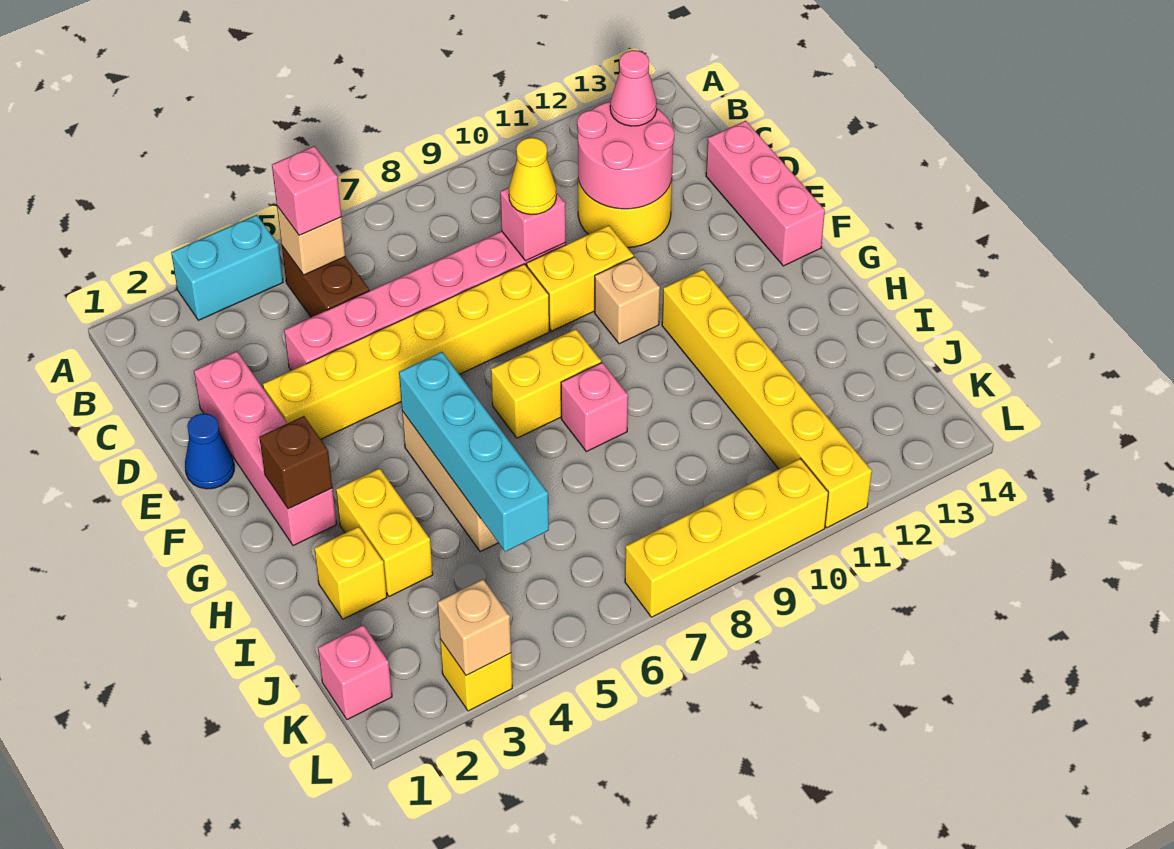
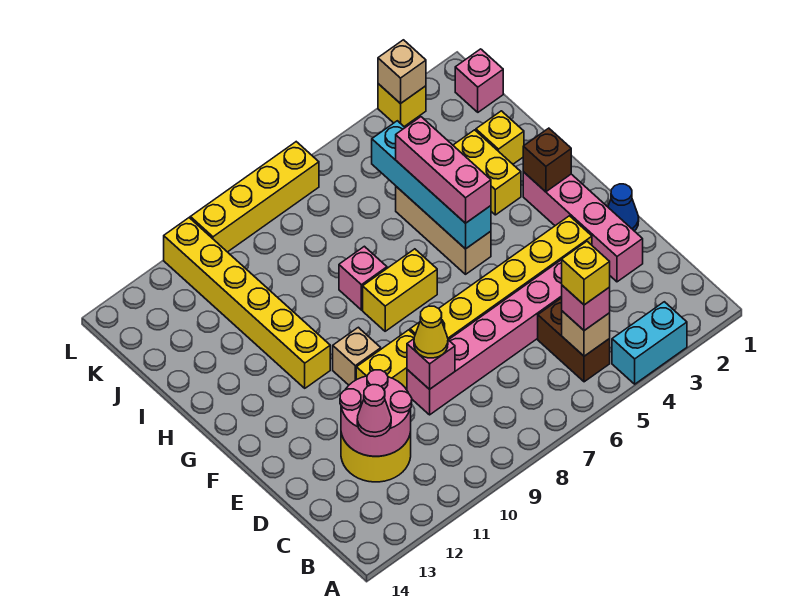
none -> yellow brick B5 level 4
pink brick D14:F14 level 1 -> pink brick G5:I5 level 3

